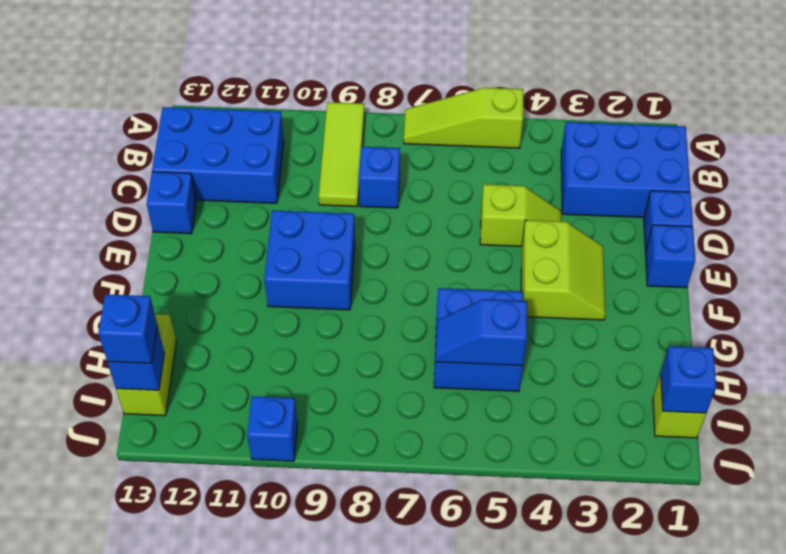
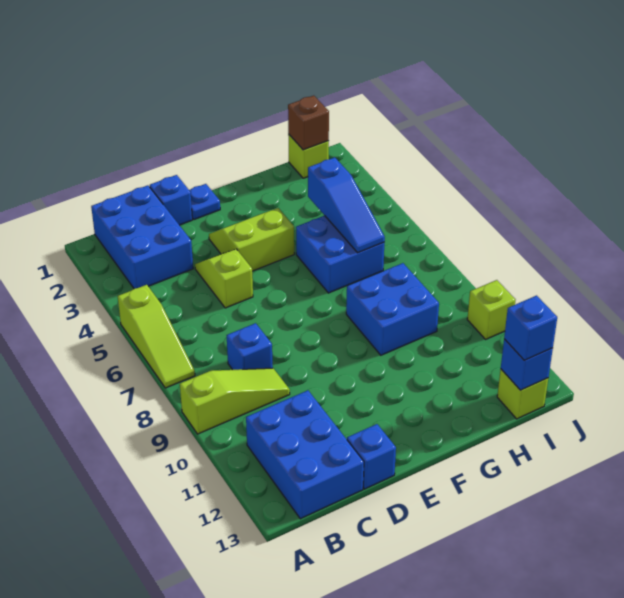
lime tile A9:C9 level 1 -> lime slope A9:C9 level 1 top A
blue brick E1 level 1 -> blue plate E1 level 1
blue brick E9:F10 level 1 -> blue brick G8:H9 level 1
blue slope H5:H6 level 2 top 5 -> blue slope H4:H6 level 2 top 4
lime brick H13:I13 level 1 -> lime brick I13 level 1
blue brick I1 level 2 -> brown brick I1 level 2
blue brick J10 level 1 -> lime brick J10 level 1

